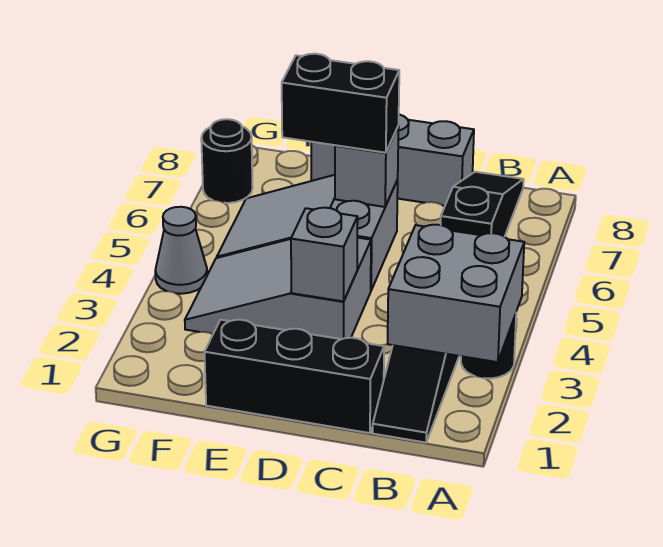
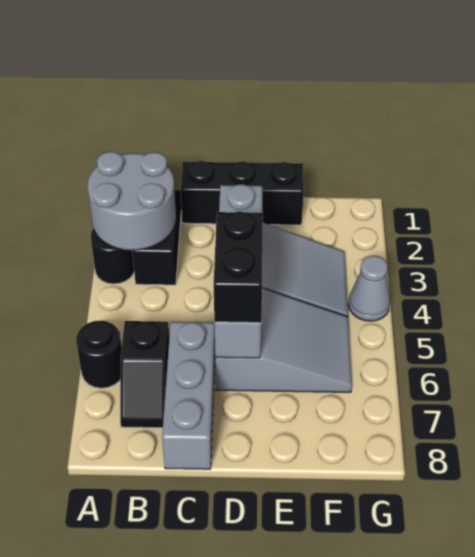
grey brick A2:B3 level 2 -> grey round brick A2:B3 level 2
black slope B6:B8 level 1 top 6 -> black slope B6:B7 level 1 top 6
grey brick C8:E8 level 1 -> grey brick C6:C8 level 1
black brick D6:E6 level 3 -> black brick D5:D6 level 3
black round brick G7 level 1 -> black round brick A6 level 1

